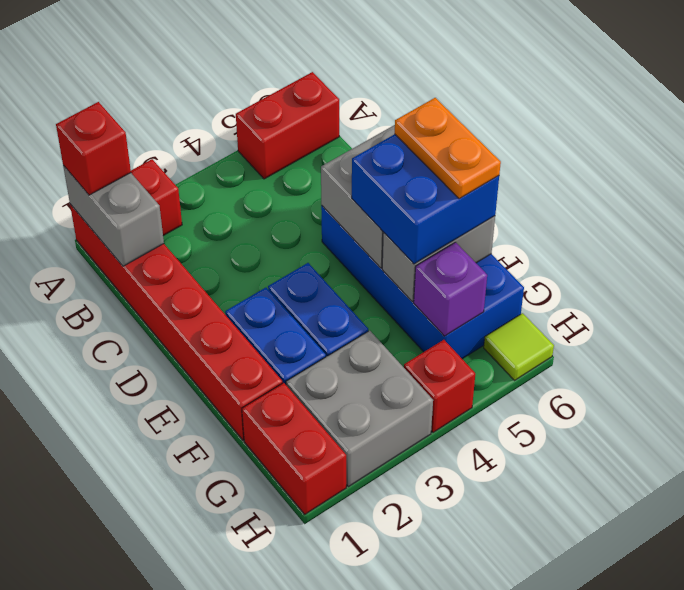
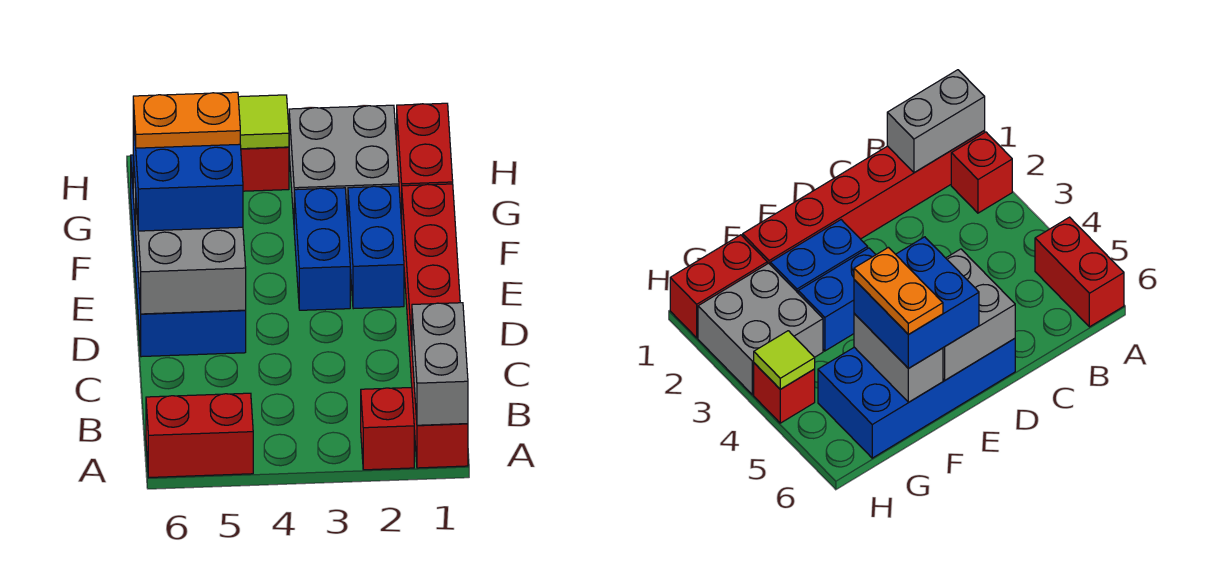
red brick A1 level 3 -> none
orange plate E6:F6 level 4 -> orange plate F5:F6 level 4
purple brick G5 level 2 -> none
lime tile H6 level 1 -> lime tile H4 level 2

